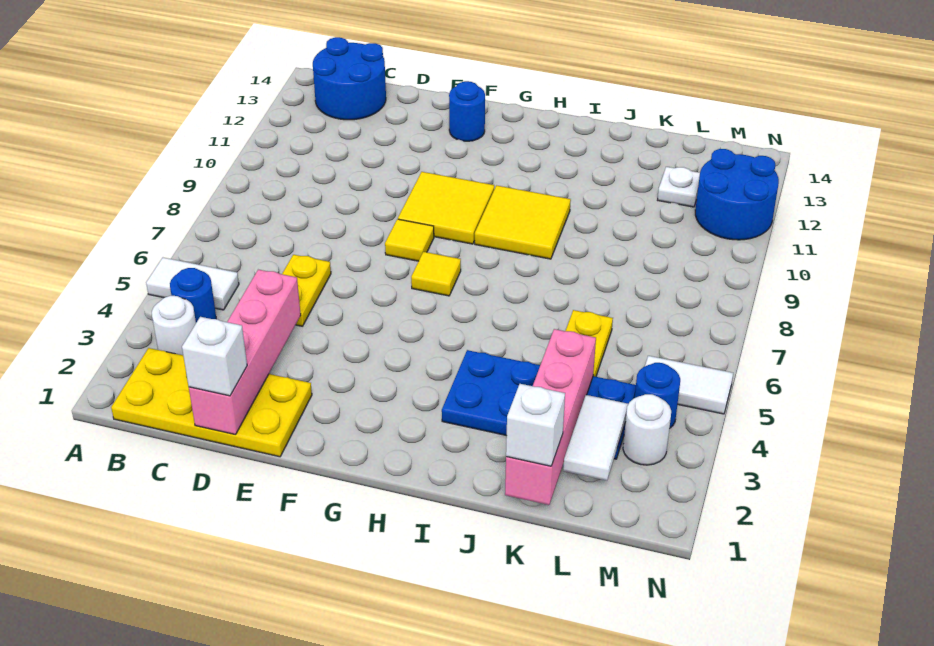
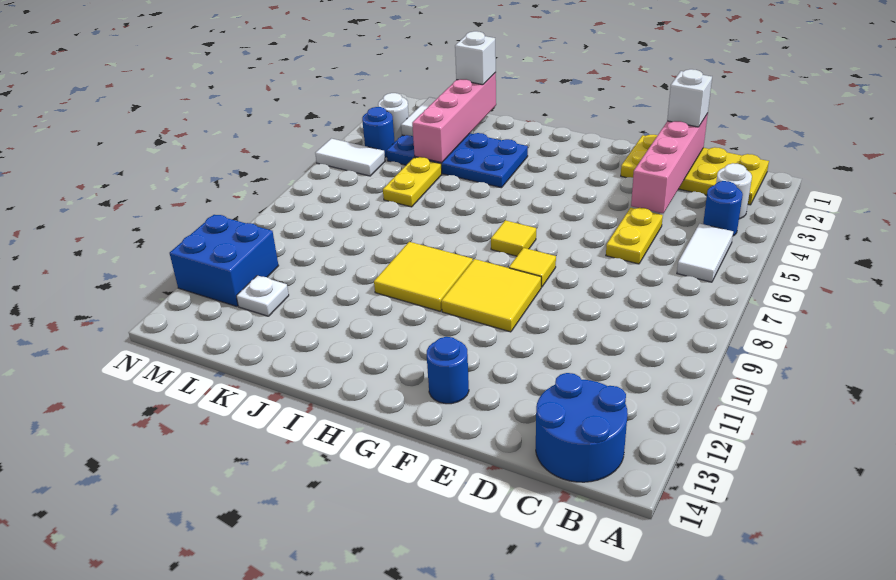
white tile A5:B5 level 1 -> white tile B5:B6 level 1
blue round brick M11:N12 level 1 -> blue brick M11:N12 level 1

